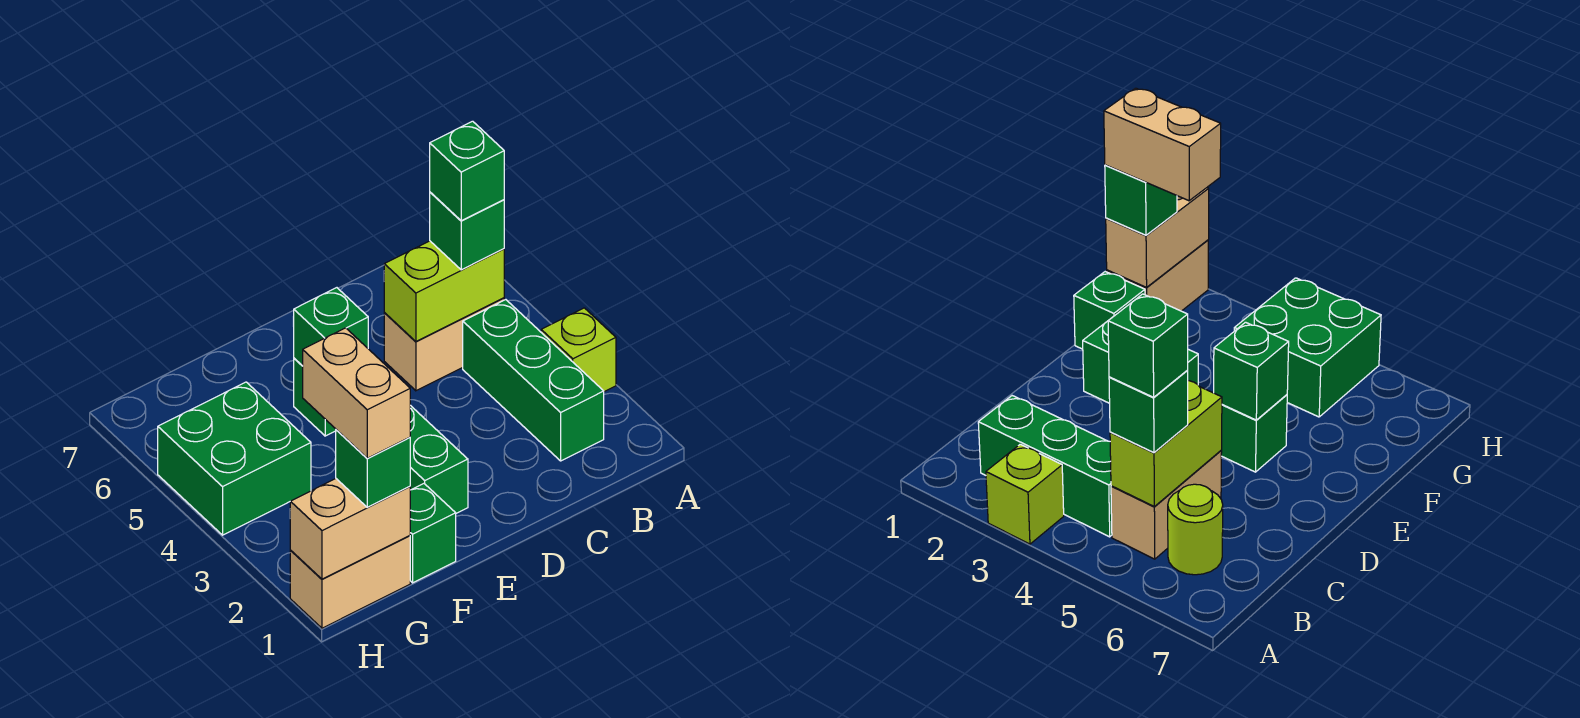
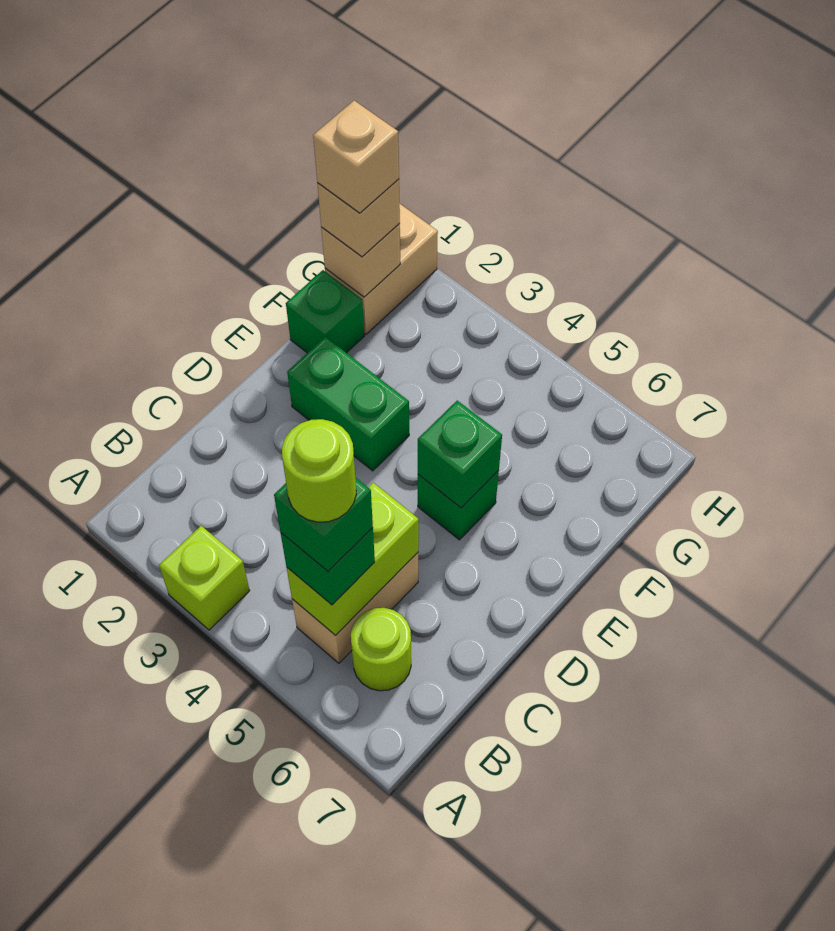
green brick B2:B4 level 1 -> none
none -> lime round brick B5 level 5
tan brick G1:H1 level 2 -> tan brick G1 level 2
green brick G1 level 3 -> tan brick G1 level 3
tan brick G1:G2 level 4 -> tan brick G1 level 4
green brick G4:H5 level 1 -> none

